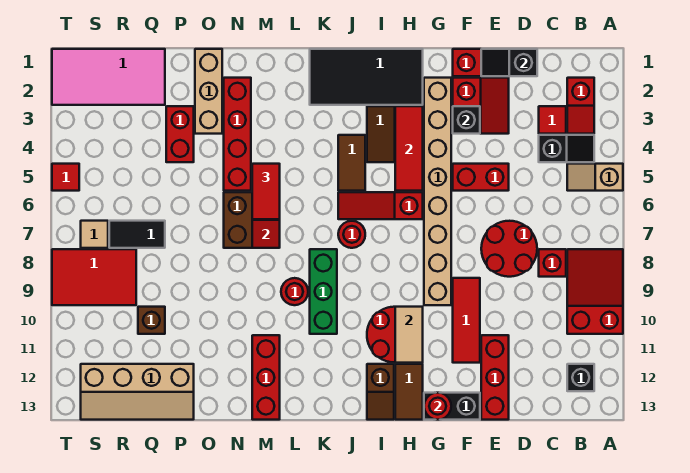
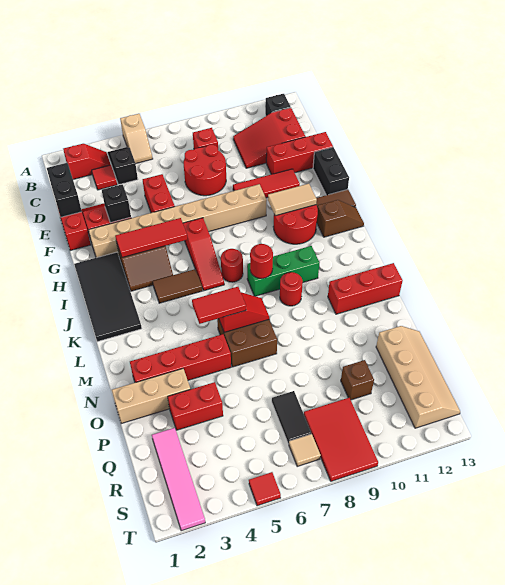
red slope A8:B10 level 1 top 10 -> red slope C10:D12 level 1 top 12
black slope D1:E1 level 2 top D -> black brick D1:E1 level 2
red round brick G13 level 2 -> red round brick K8 level 2
pink tile Q1:T2 level 1 -> pink tile Q2:T2 level 1

